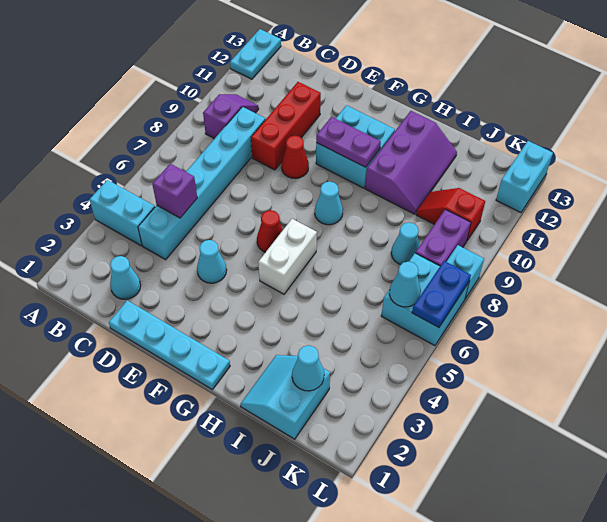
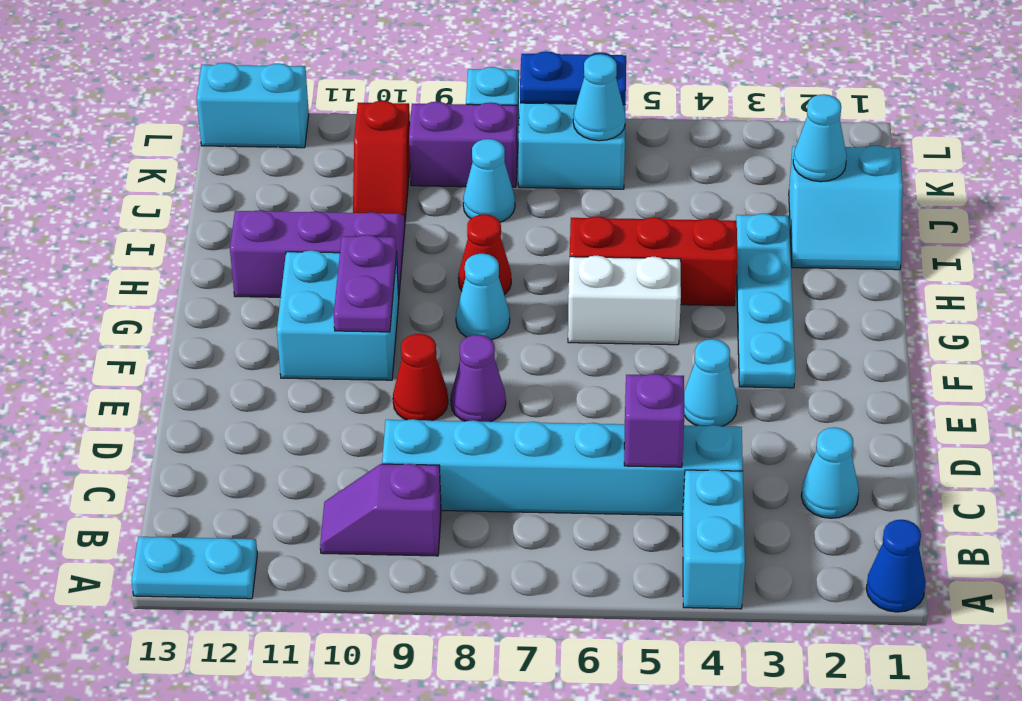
none -> blue cone A1 level 1
cyan plate D1:G1 level 1 -> cyan plate F3:I3 level 1
red brick D9:D11 level 1 -> red brick H4:H6 level 1
none -> purple cone E8 level 1
red cone F6 level 1 -> red cone H8 level 1

